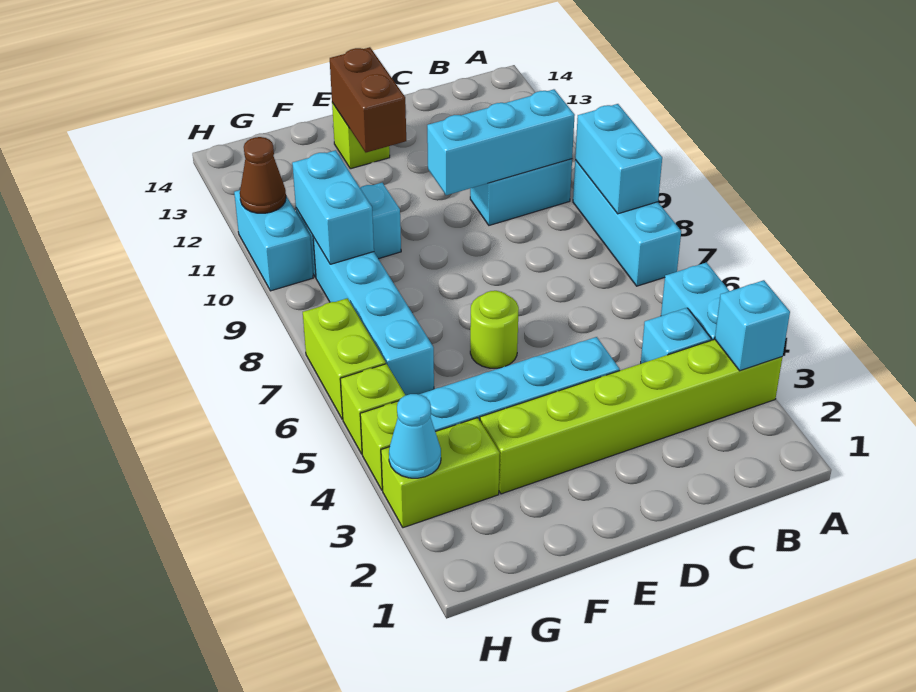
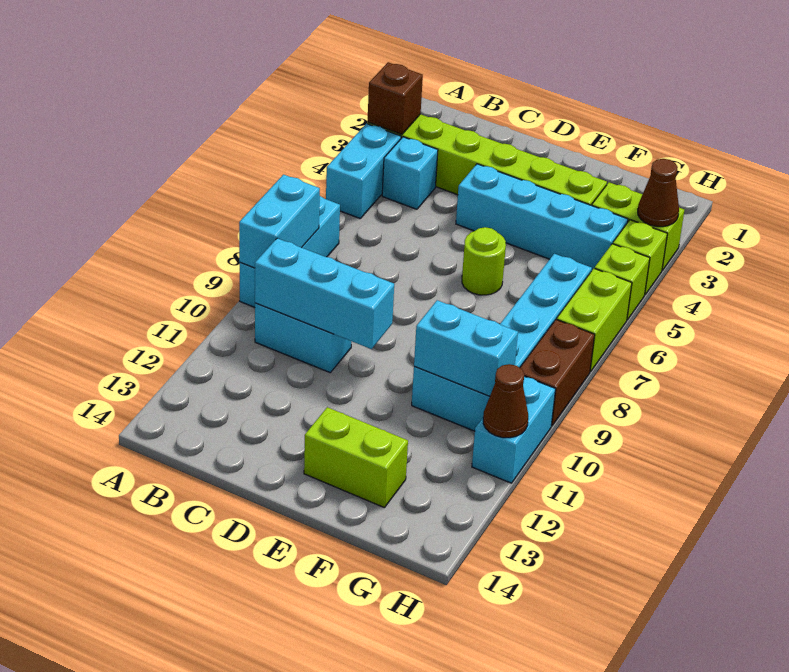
cyan brick A3 level 2 -> brown brick A3 level 2
brown brick E12:E13 level 2 -> brown brick H8:H9 level 1
lime brick E13 level 1 -> lime brick E13:F13 level 1
cyan brick G9:G10 level 2 -> cyan brick F10:G10 level 2
cyan cone H3 level 2 -> brown cone H3 level 2

